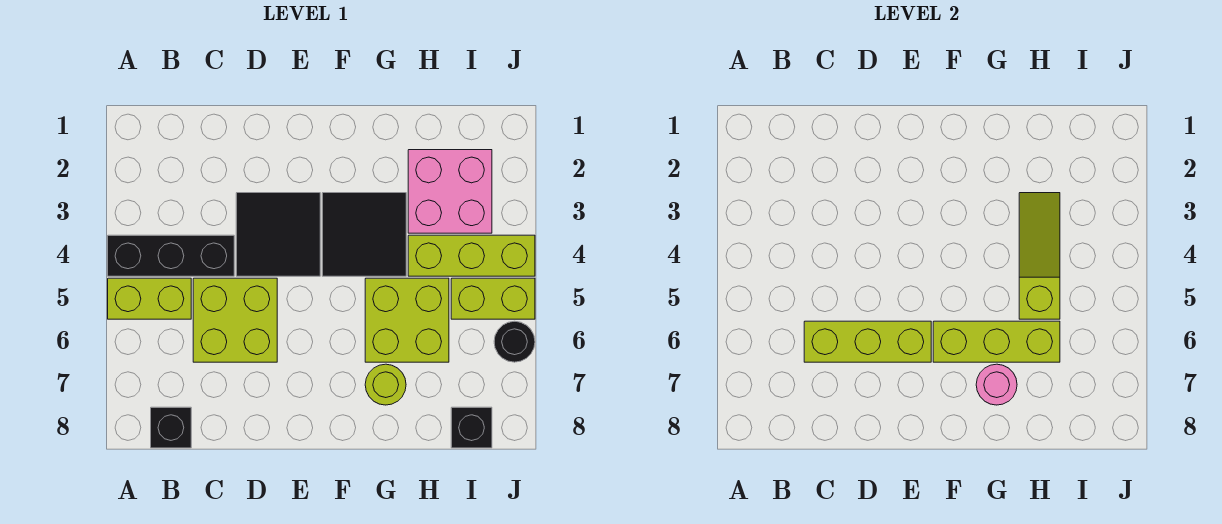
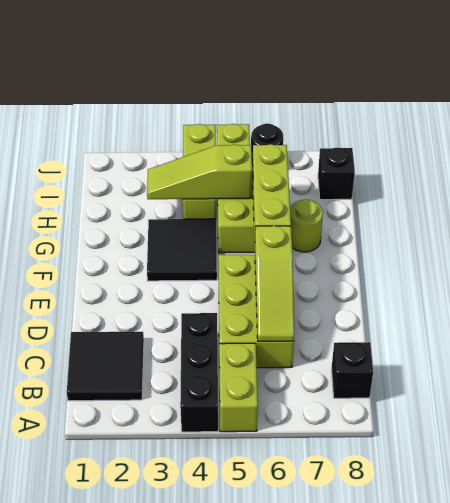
lime brick C5:D6 level 1 -> lime brick C5:E6 level 1
lime brick C6:E6 level 2 -> lime slope C6:E6 level 2 top E
black tile D3:E4 level 1 -> black tile B1:C2 level 1
pink round brick G7 level 2 -> none
pink brick H2:I3 level 1 -> none

